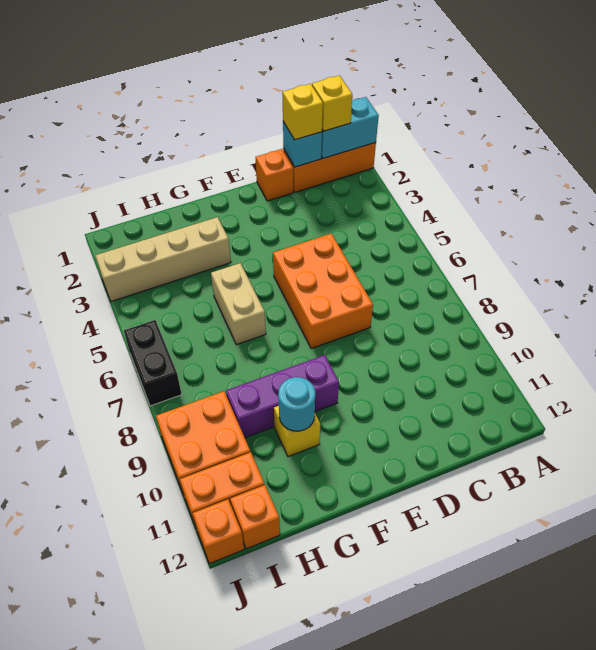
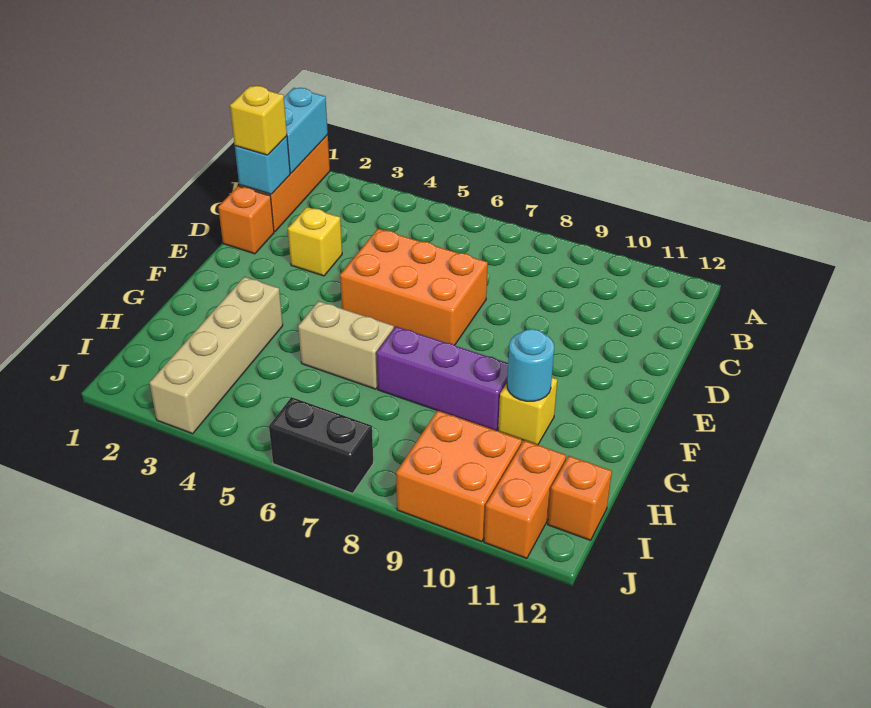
yellow brick B1 level 3 -> yellow brick D3 level 1
purple brick F9:H9 level 1 -> purple brick G7:G9 level 1
orange brick J12 level 1 -> none

